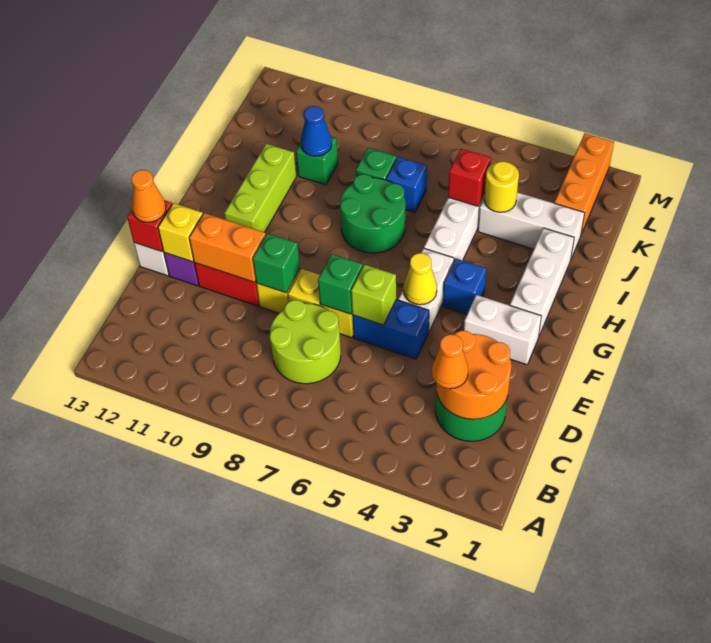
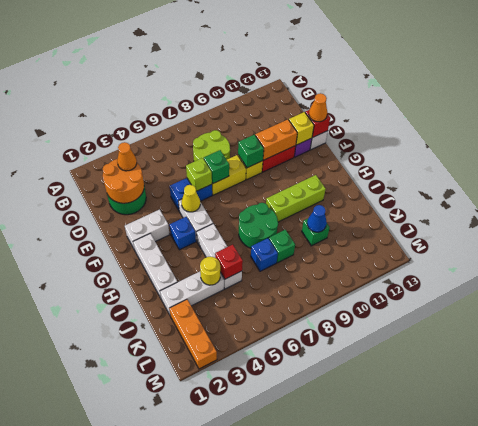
lime brick G11:I11 level 1 -> lime brick H9:H11 level 1

